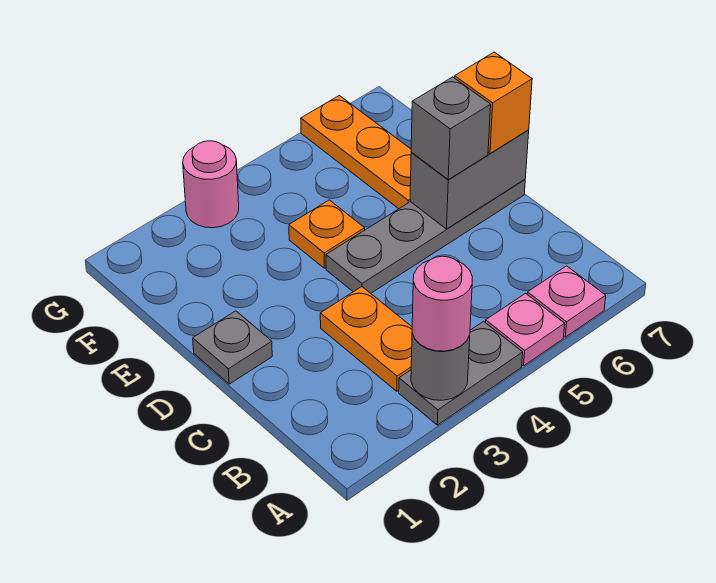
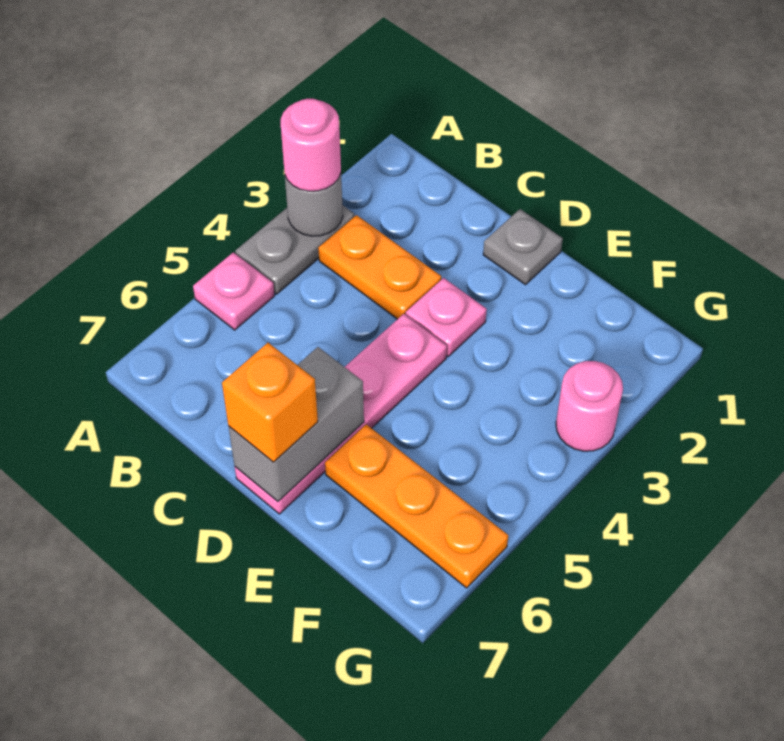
pink plate A6 level 1 -> pink plate D3 level 1
grey plate D4:D7 level 1 -> pink plate D4:D7 level 1
grey brick D6 level 3 -> none
orange plate E4 level 1 -> none

